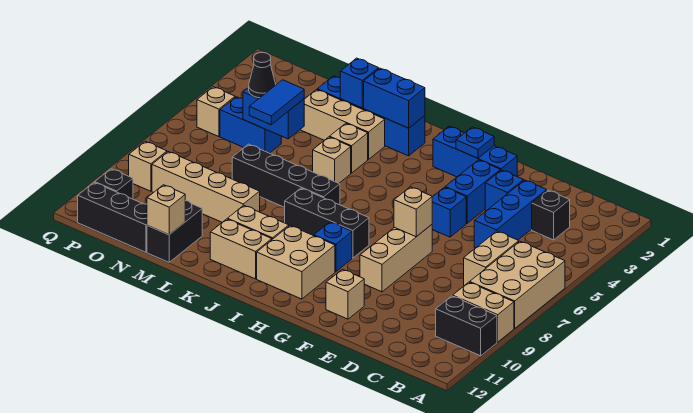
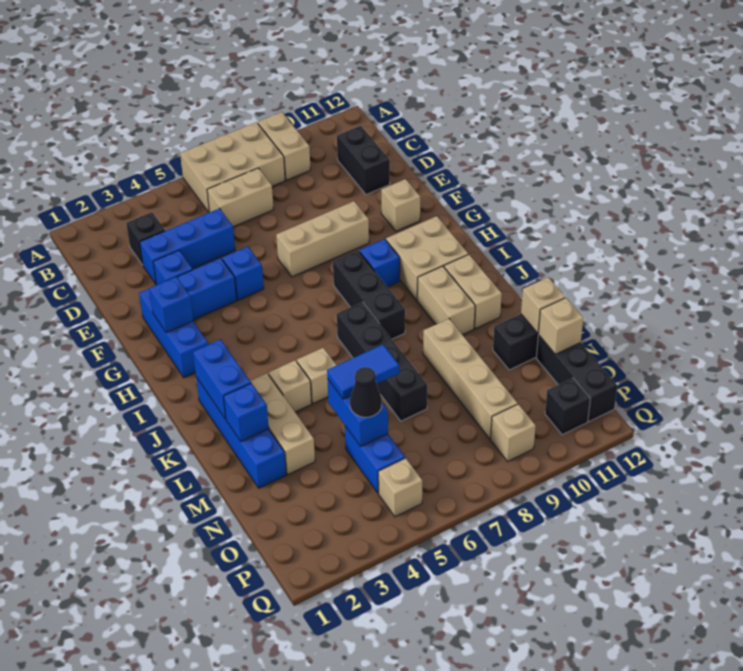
black brick A10:B10 level 1 -> black brick C11:D11 level 1
tan brick F7 level 2 -> tan brick N12 level 2
blue plate G2 level 2 -> blue brick G2 level 2

